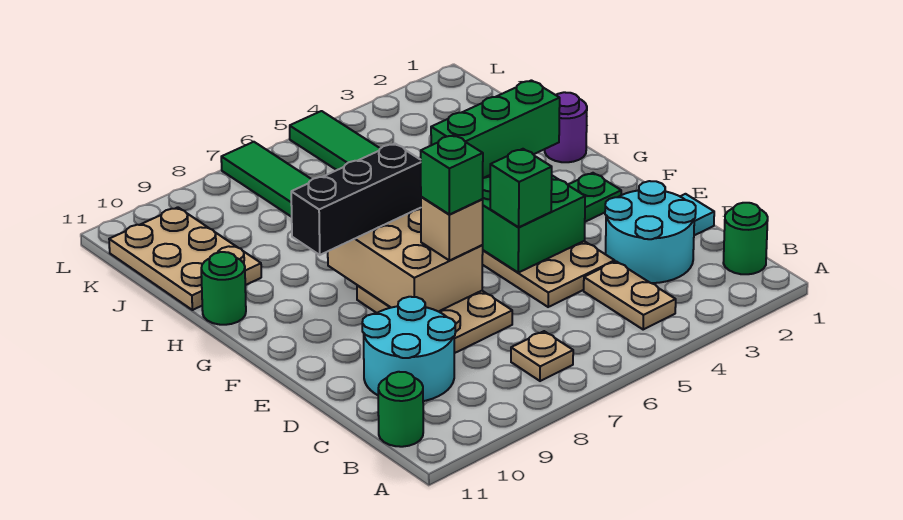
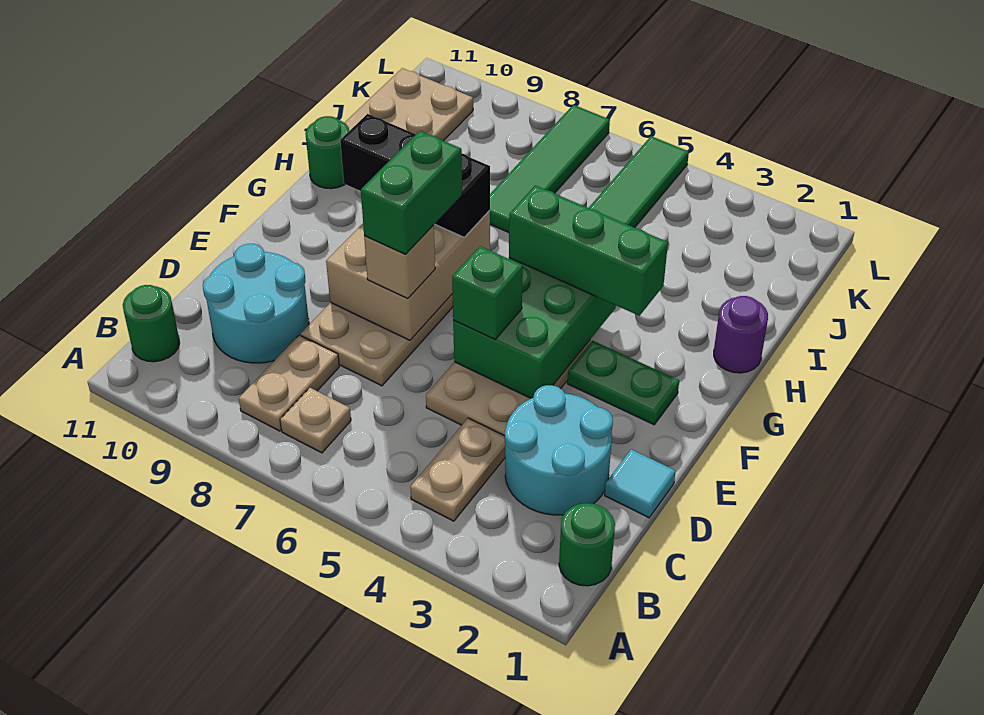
none -> tan plate B8:C8 level 1
green brick E7 level 4 -> green brick E7:F7 level 4

